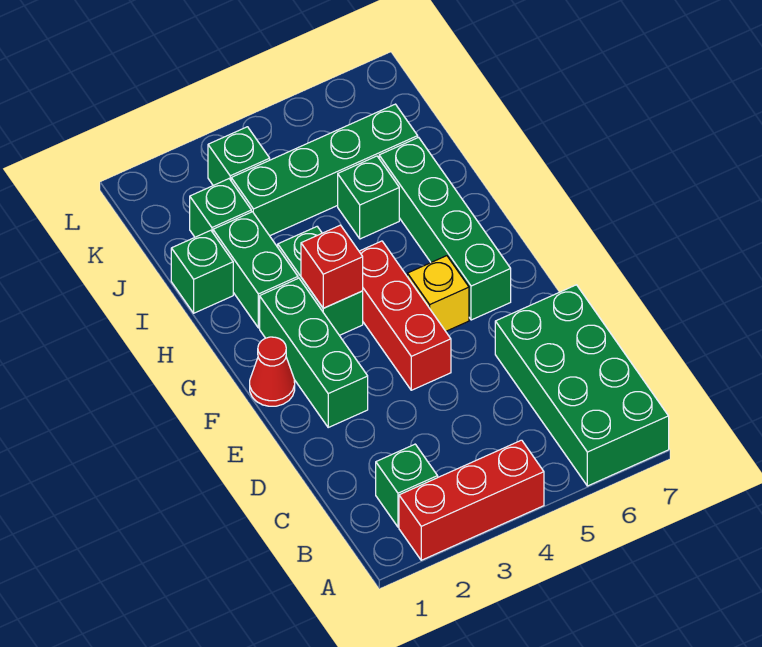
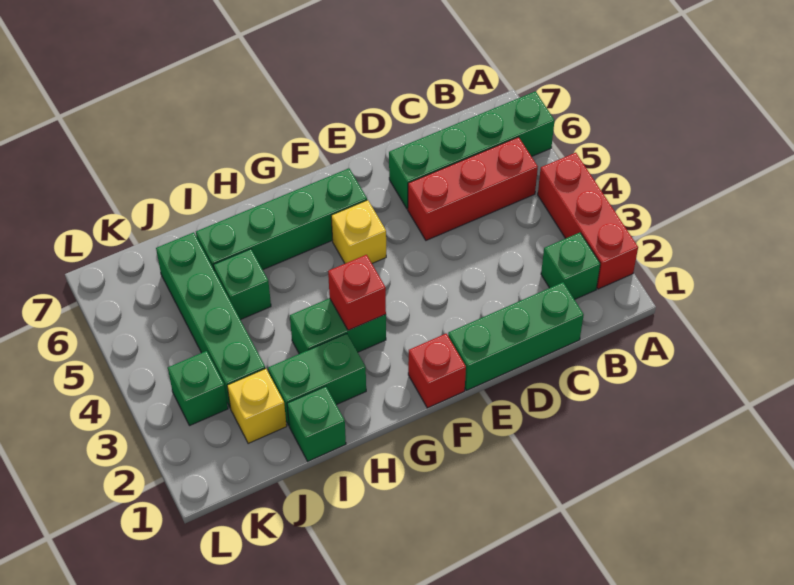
green brick A6:D7 level 1 -> green brick A6:D6 level 1
green brick E2:G2 level 1 -> green brick C1:E1 level 1
red brick E4:G4 level 1 -> red brick B5:D5 level 1
red cone F1 level 1 -> red brick F1 level 1
green brick J2 level 1 -> yellow brick J2 level 1

